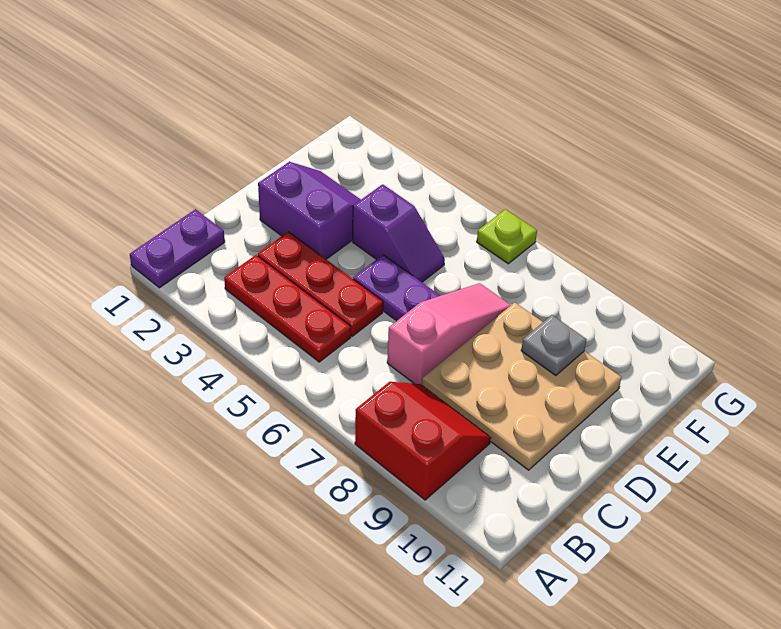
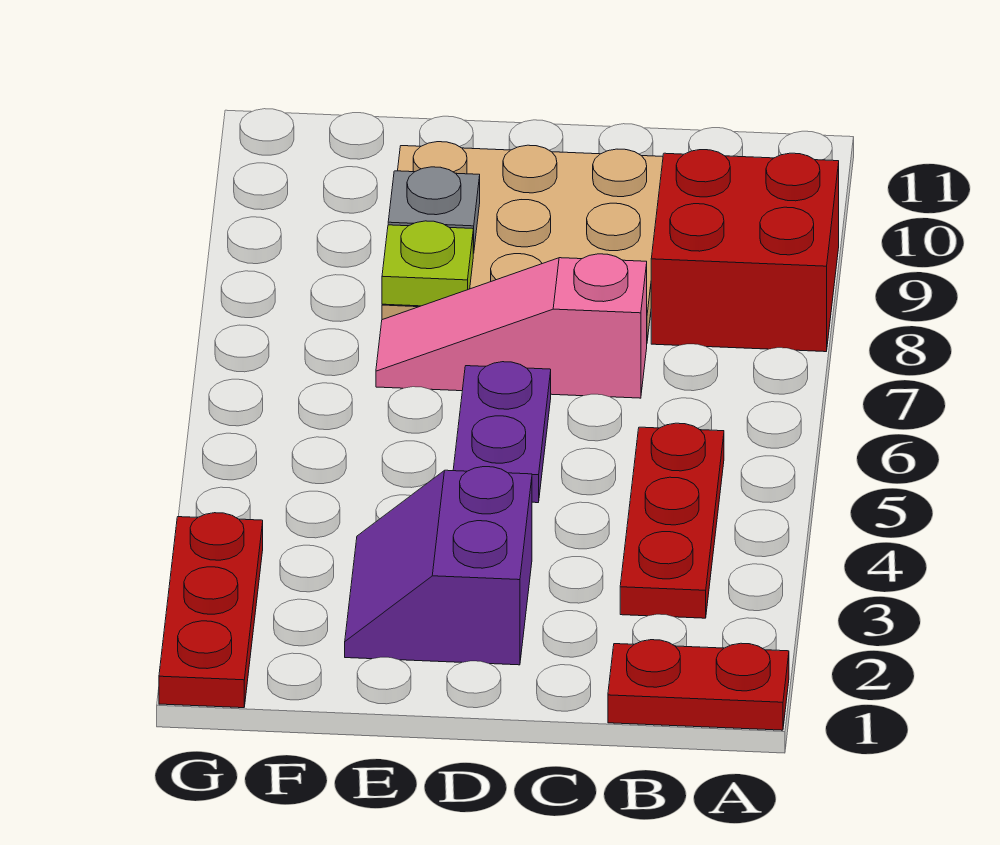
purple plate A1:B1 level 1 -> red plate A1:B1 level 1
red slope A8:B9 level 1 top A -> red brick A8:B9 level 1
red plate C3:C5 level 1 -> red plate G1:G3 level 1
purple slope E4:E5 level 1 top 4 -> none
lime plate G6 level 1 -> lime plate E8 level 2

